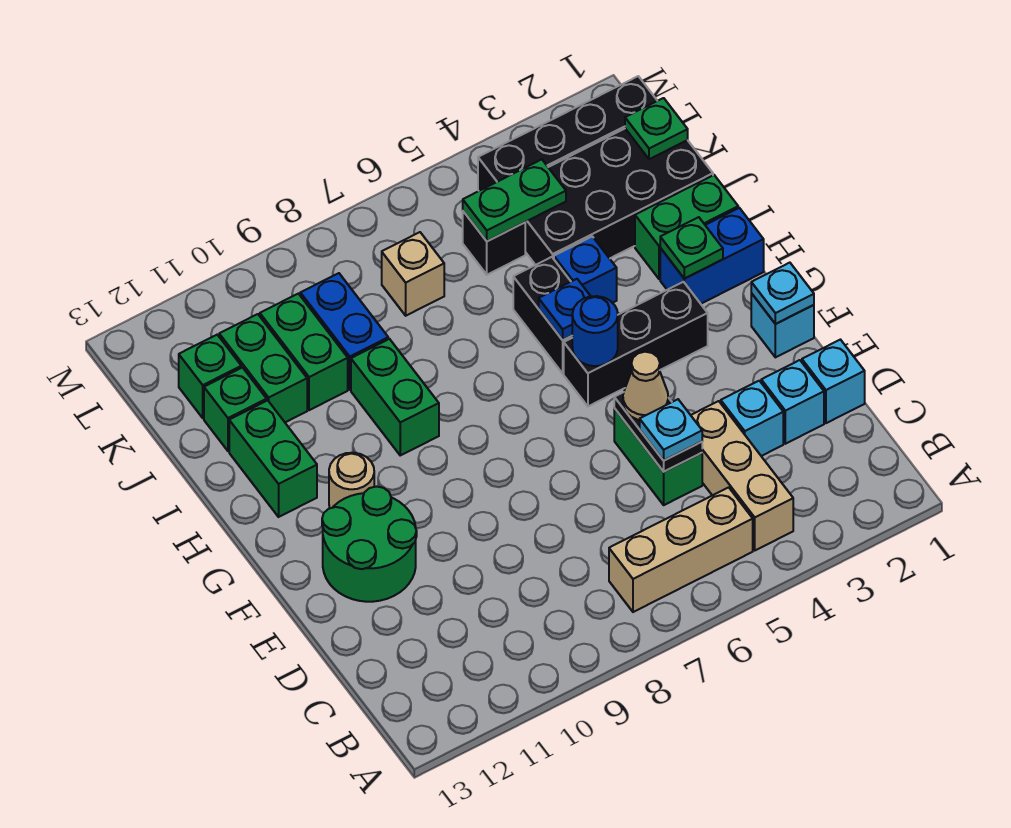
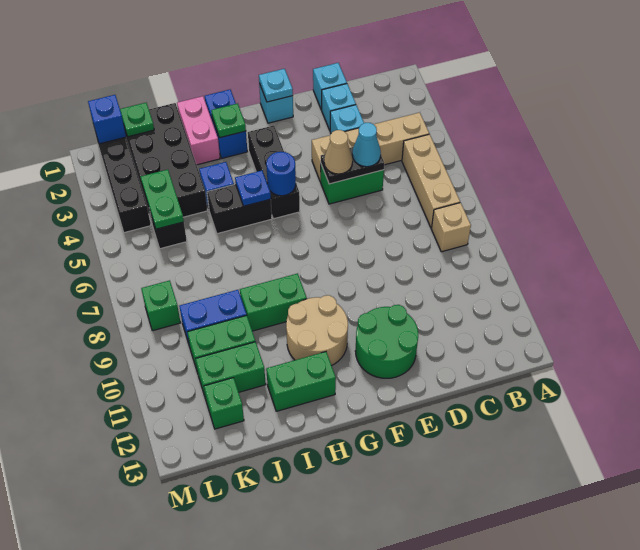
tan brick B4:D4 level 1 -> tan brick B4:E4 level 1
cyan plate D5 level 3 -> cyan cone D5 level 3
tan round brick G11 level 1 -> tan round brick G10:H11 level 1
green brick I1:I2 level 1 -> pink brick I1:I2 level 1
green brick J12 level 1 -> green brick L8 level 1
tan brick K7 level 1 -> tan brick B8 level 1
none -> blue brick L1 level 2

